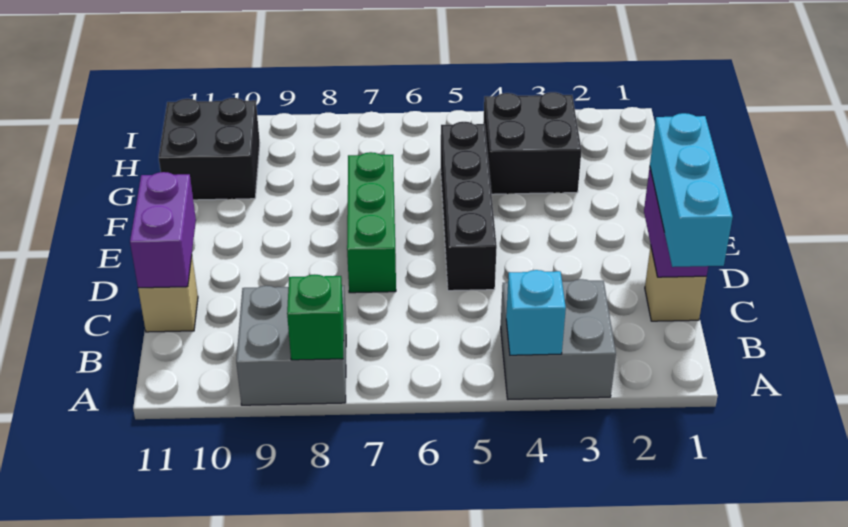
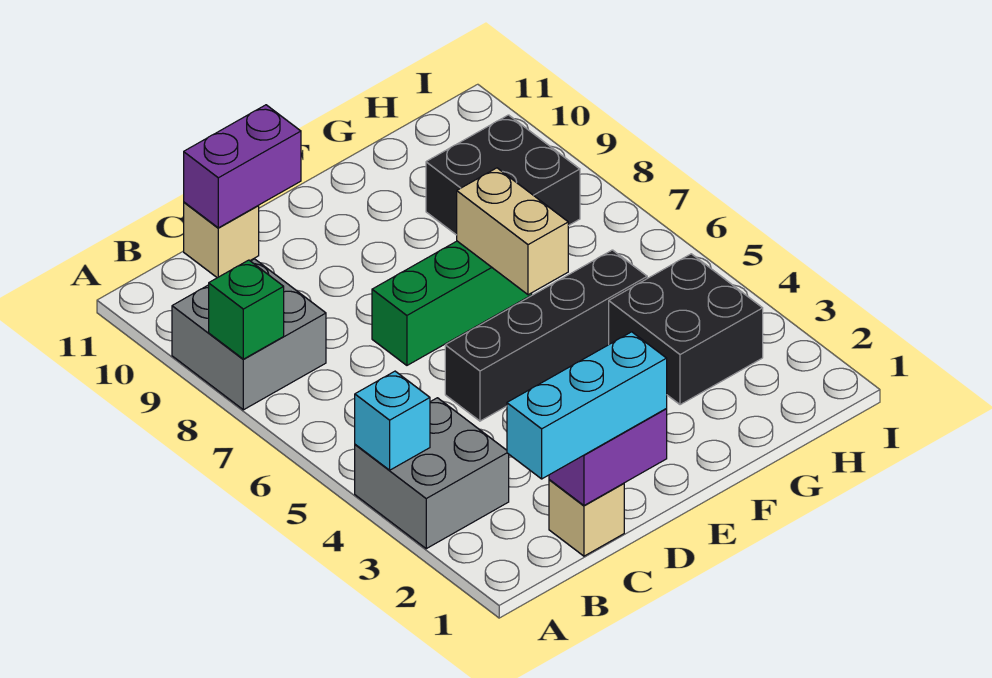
none -> tan brick F6:F7 level 2
black brick G10:H11 level 1 -> black brick G8:H9 level 1

